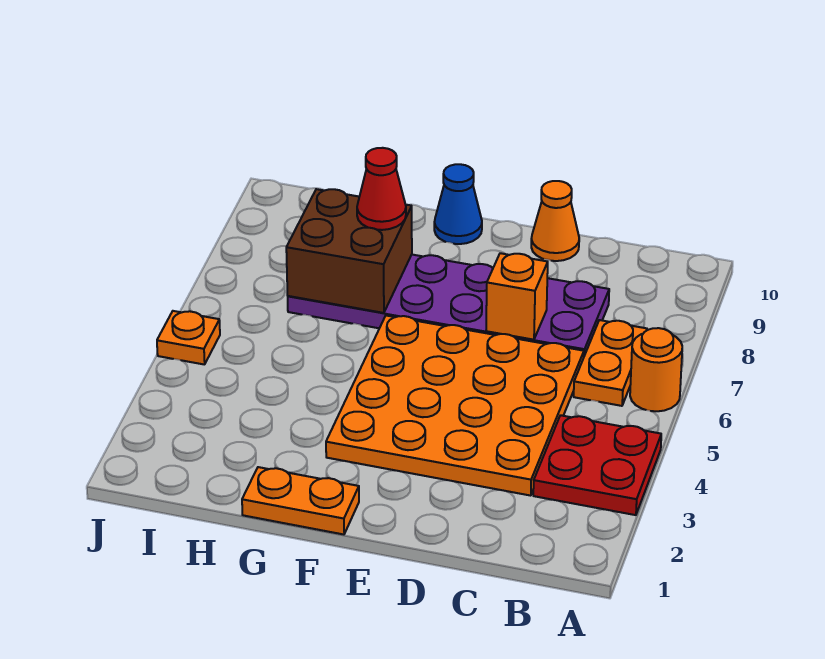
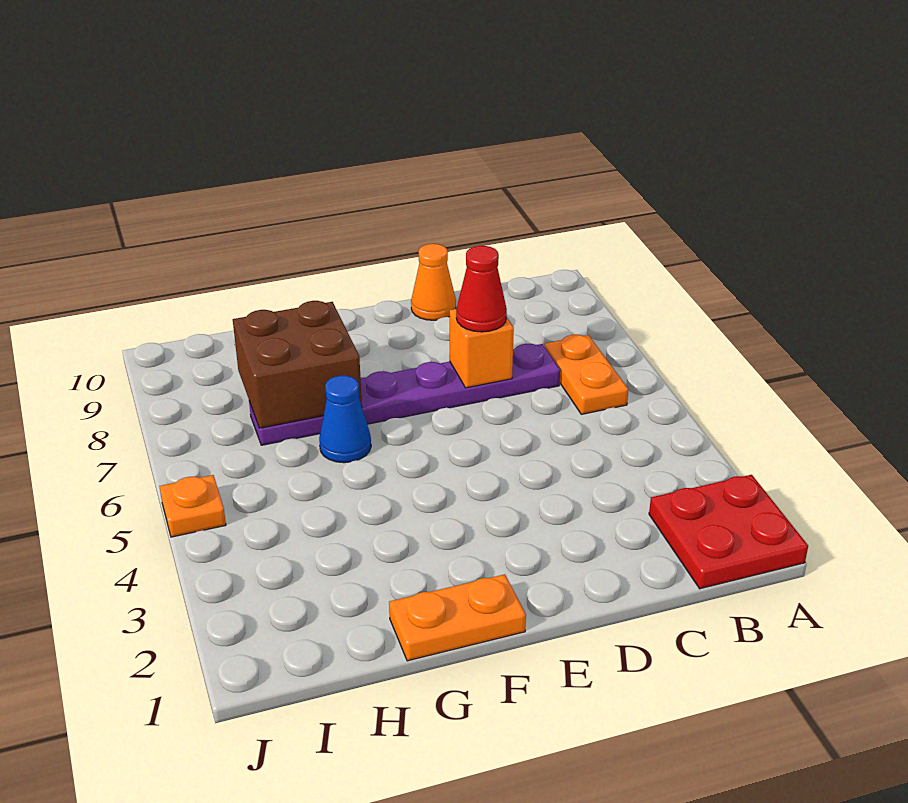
red plate A3:B4 level 1 -> red plate A1:B2 level 1
orange round brick A6 level 1 -> none
orange plate C3:F6 level 1 -> none
purple plate C7:H8 level 1 -> purple plate C7:H7 level 1
blue cone F10 level 1 -> blue cone G6 level 1
red cone G8 level 3 -> red cone D7 level 3

